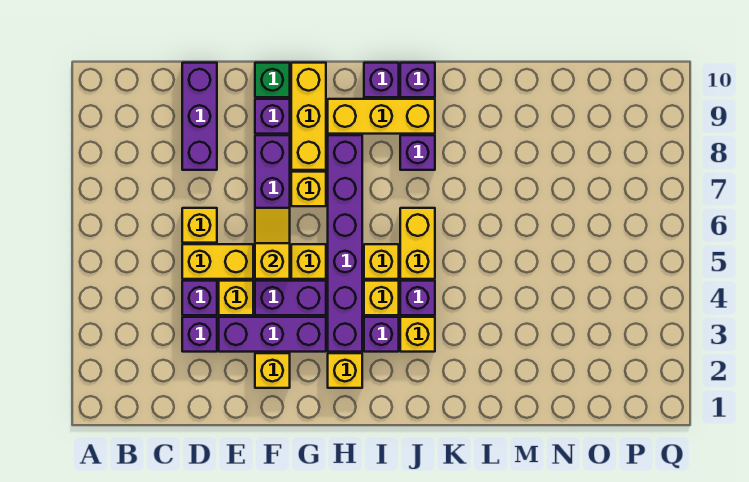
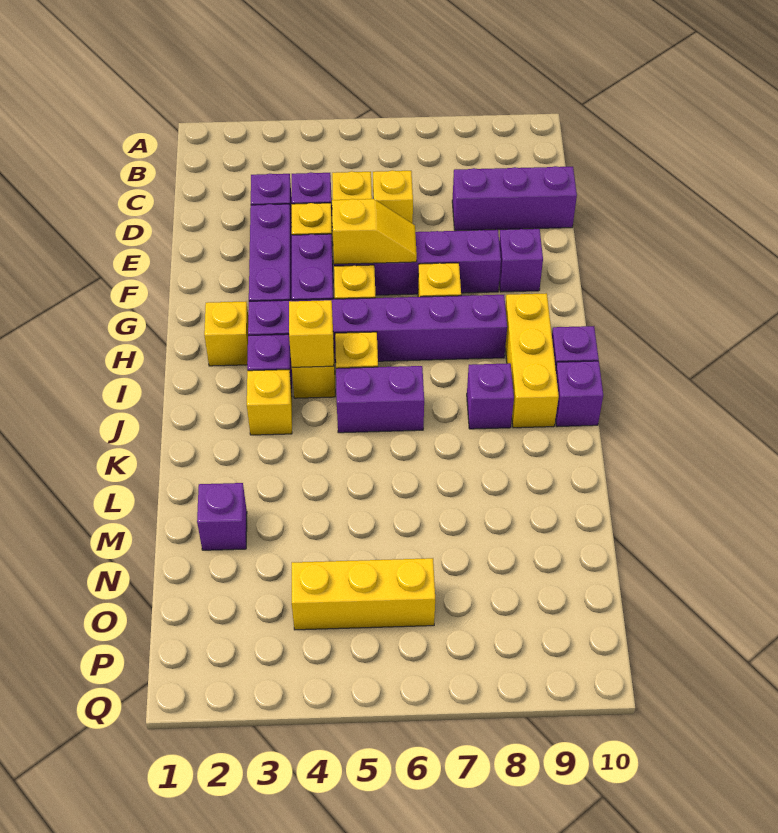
yellow brick F2 level 1 -> yellow brick I4 level 2
green brick F10 level 1 -> none
yellow brick G8:G10 level 1 -> yellow brick O4:O6 level 1
purple brick J4 level 1 -> purple brick M2 level 1
yellow brick J5:J6 level 1 -> purple brick J5:J6 level 1

